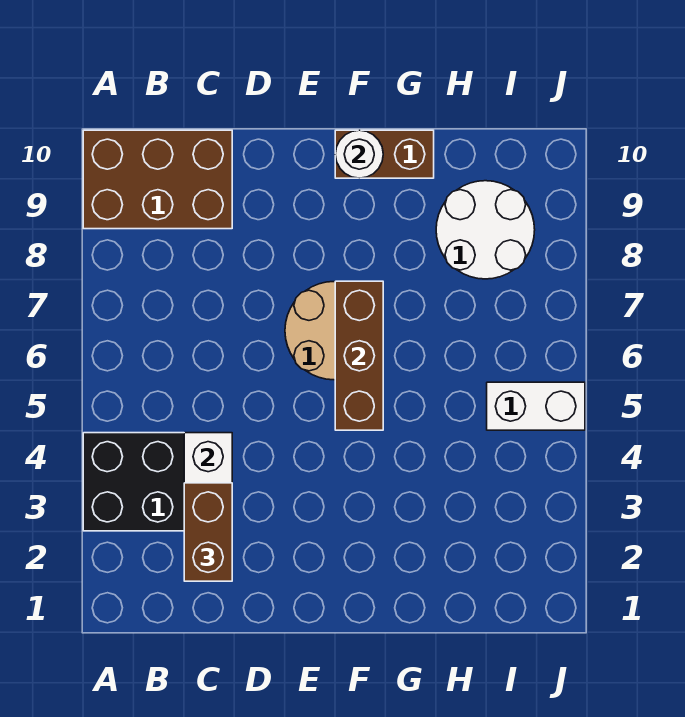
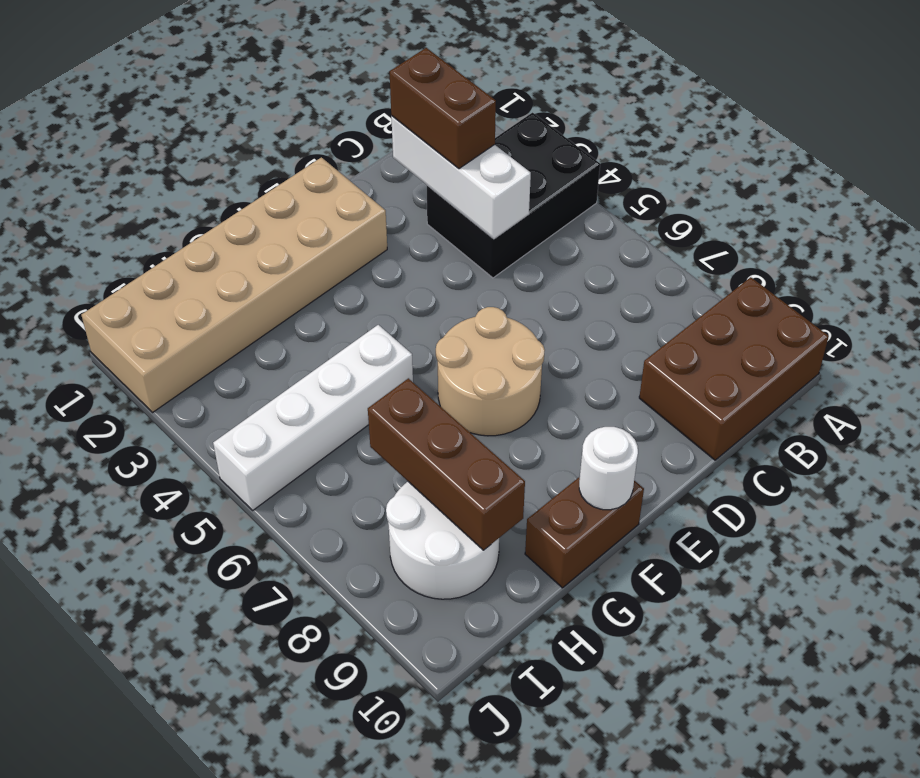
none -> tan brick E1:J2 level 1
brown brick F5:F7 level 2 -> brown brick H7:H9 level 2
white brick I5:J5 level 1 -> white brick G5:J5 level 1

